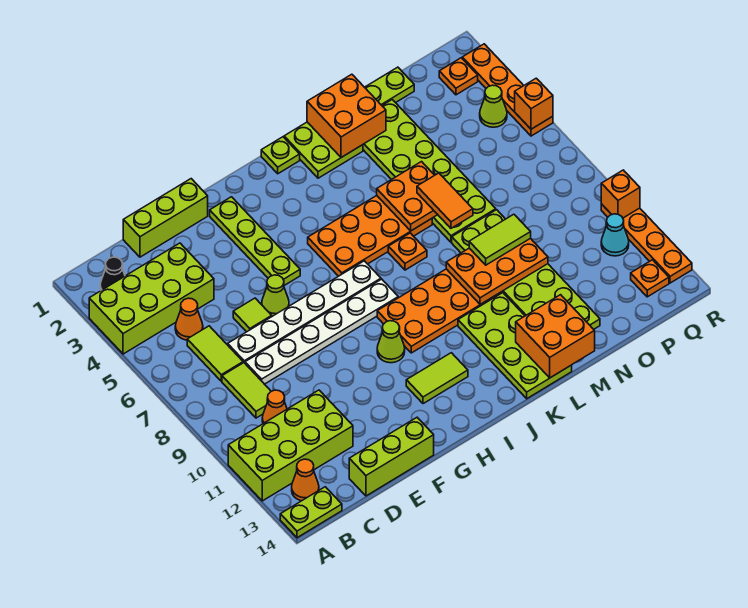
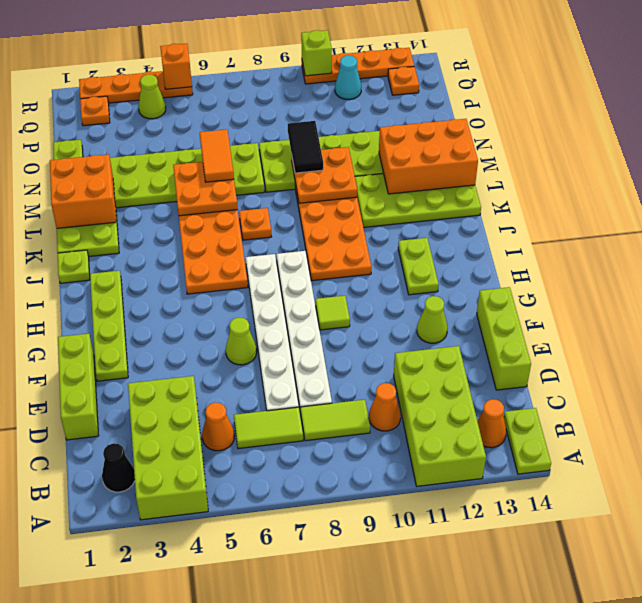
lime tile E6 level 1 -> lime tile G9 level 1
lime plate G2:G5 level 1 -> lime plate F2:I2 level 1
lime cone H10 level 1 -> lime cone F12 level 1
lime tile H12:I12 level 1 -> lime plate H12:I12 level 1
orange plate L9:N10 level 2 -> orange plate L9:M10 level 2
orange brick L13:M14 level 2 -> orange brick L12:M14 level 2
orange tile M6:M7 level 3 -> orange tile M6:N6 level 3
lime tile M9:N9 level 3 -> black tile M9:N9 level 3
orange brick R10 level 2 -> lime brick R10 level 2

